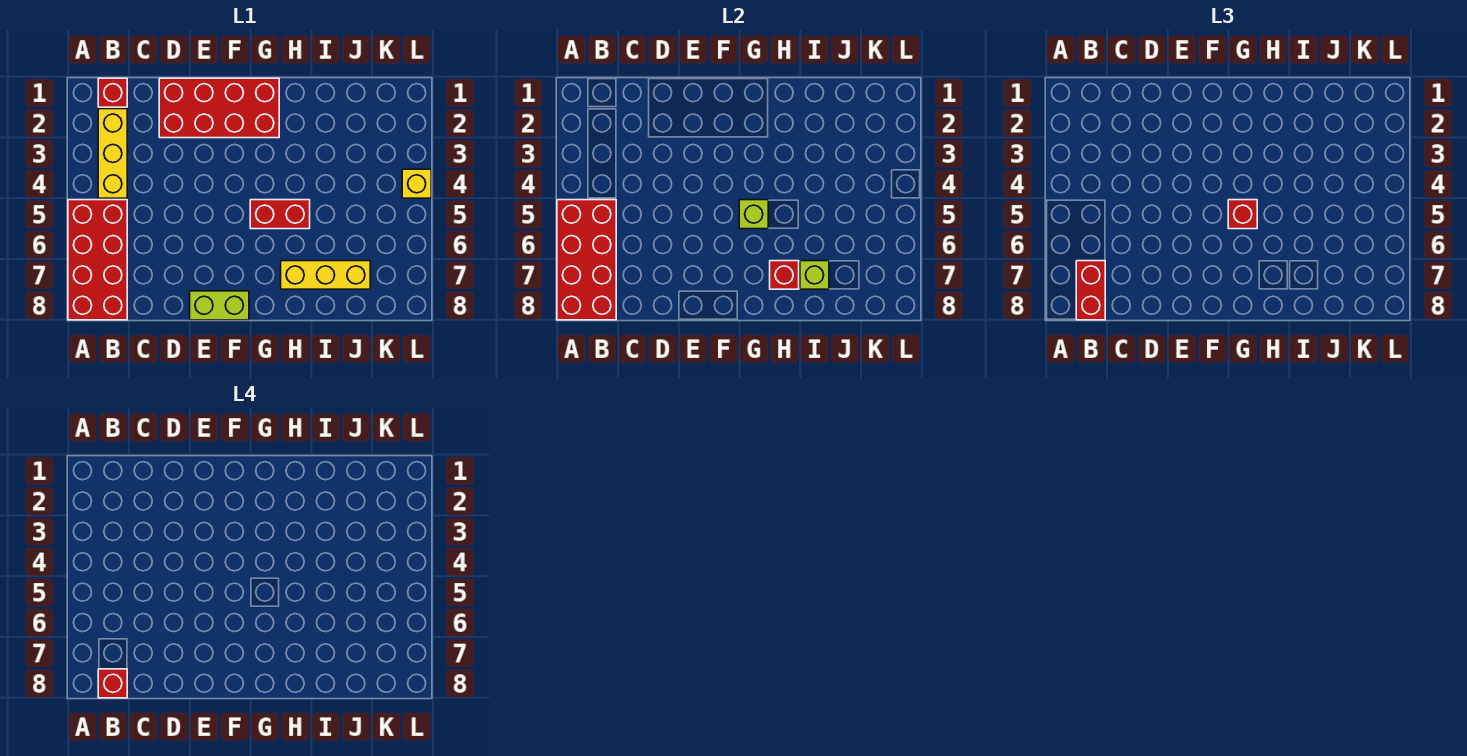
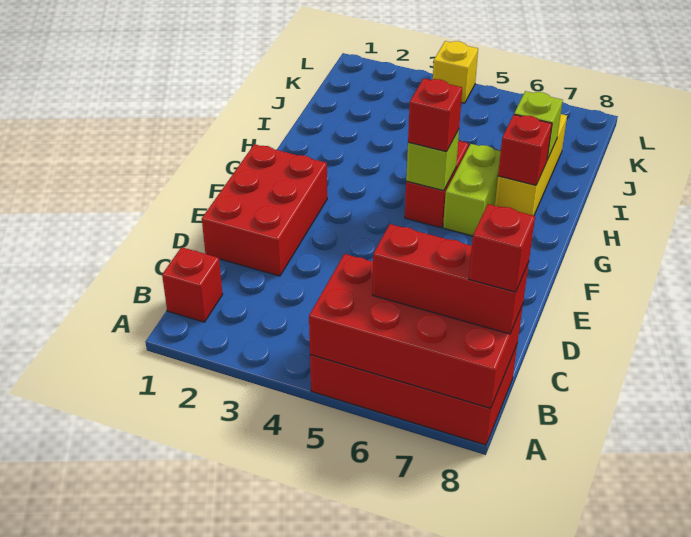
yellow brick B2:B4 level 1 -> none
red brick B7:B8 level 3 -> red brick B6:B8 level 3
red brick D1:G2 level 1 -> red brick D1:F2 level 1
lime brick E8:F8 level 1 -> lime brick G6:H6 level 1

